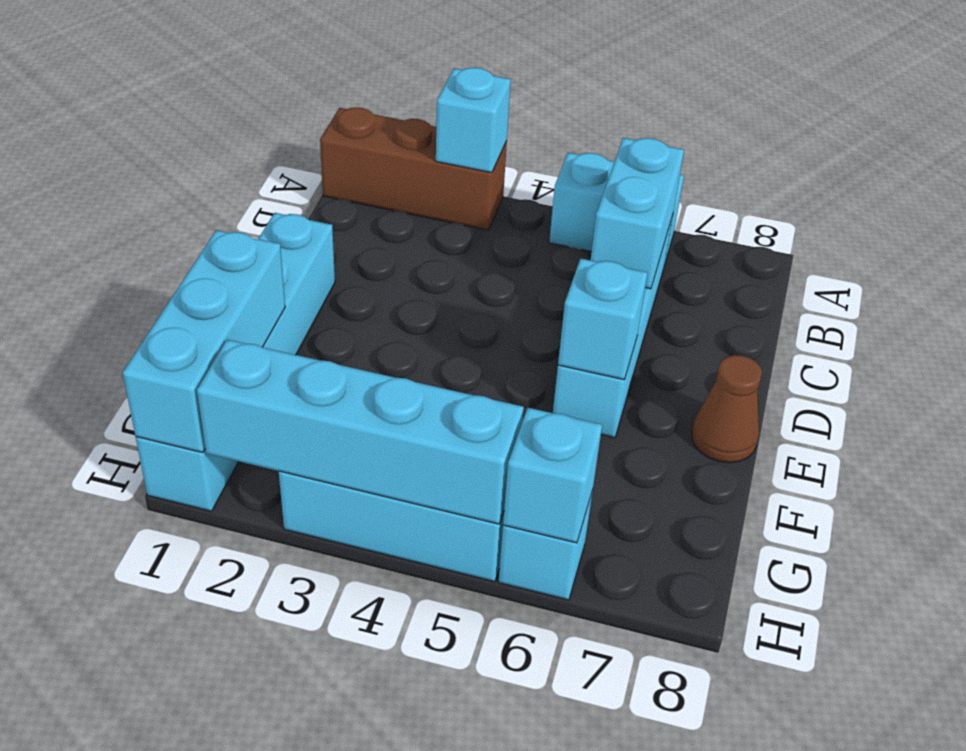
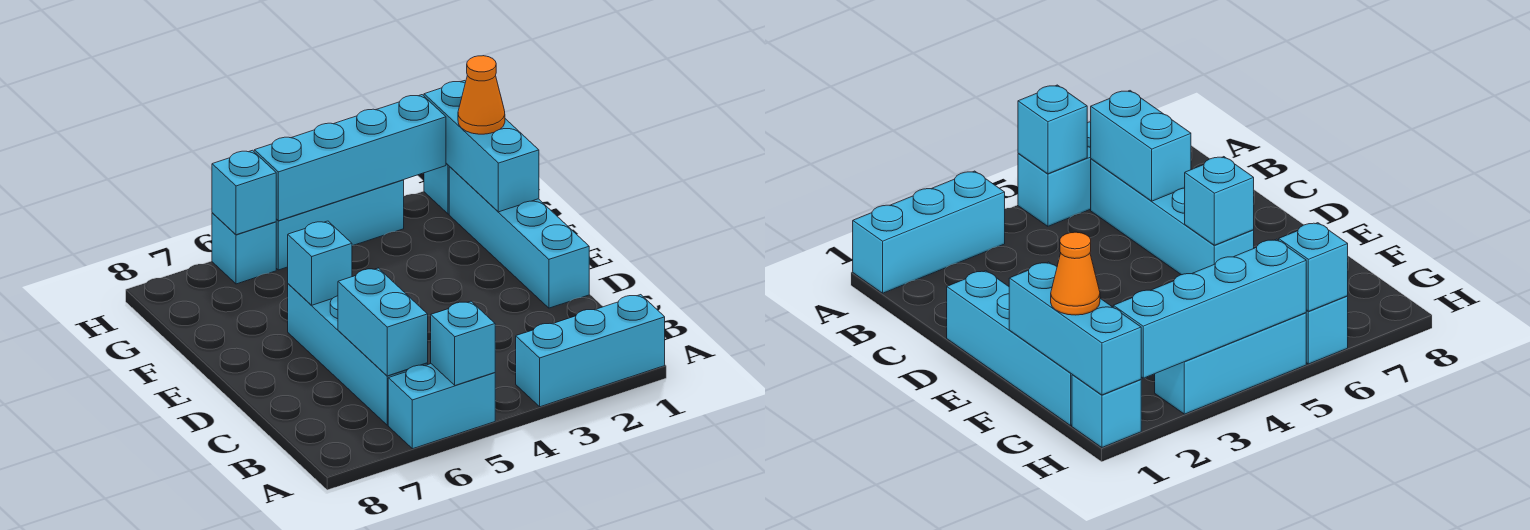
brown brick A1:A3 level 1 -> cyan brick A1:A3 level 1
cyan brick A3 level 2 -> cyan brick A5 level 2
brown cone E8 level 1 -> none
none -> orange cone G1 level 3

